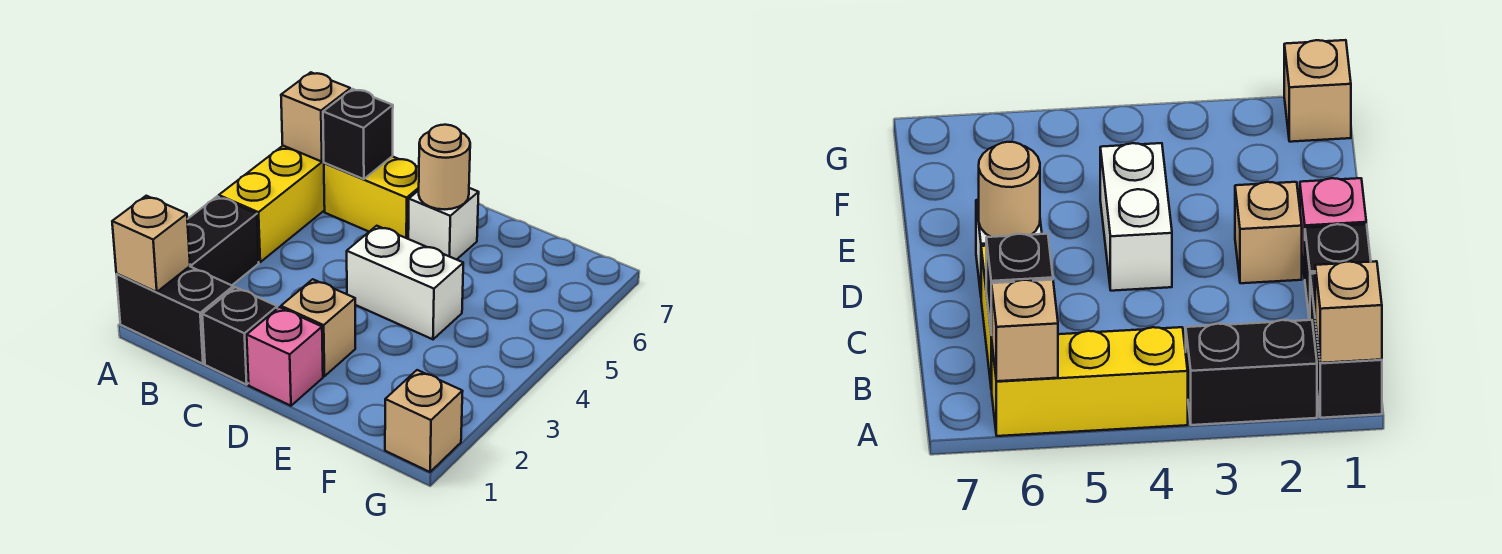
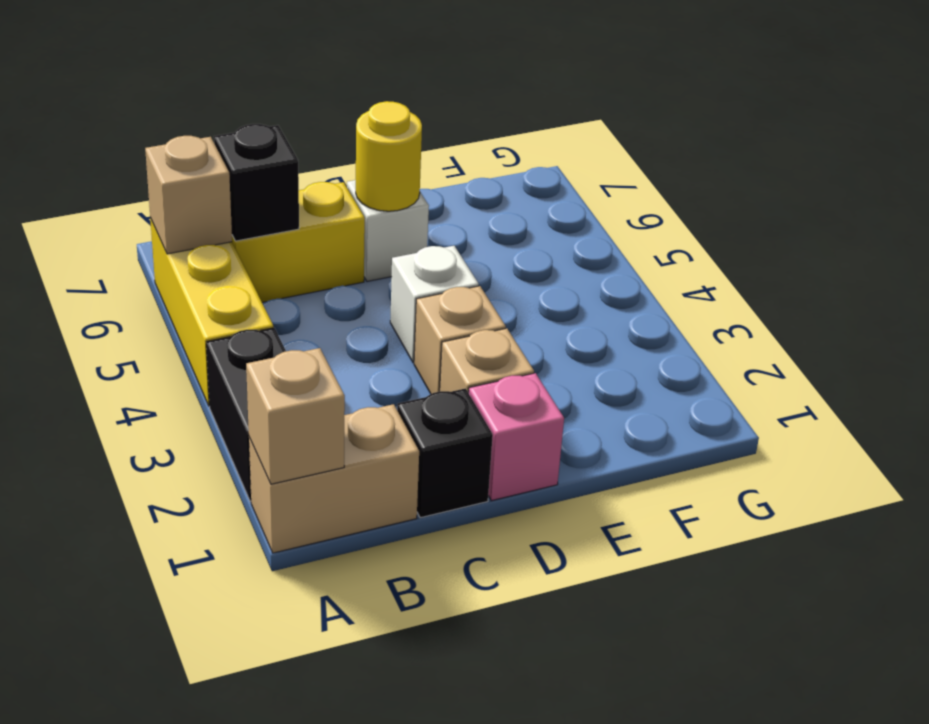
black brick A1:B1 level 1 -> tan brick A1:B1 level 1
white brick D4:E4 level 1 -> white brick D4 level 1
tan round brick D6 level 2 -> yellow round brick D6 level 2
tan brick G1 level 1 -> tan brick D3 level 1

